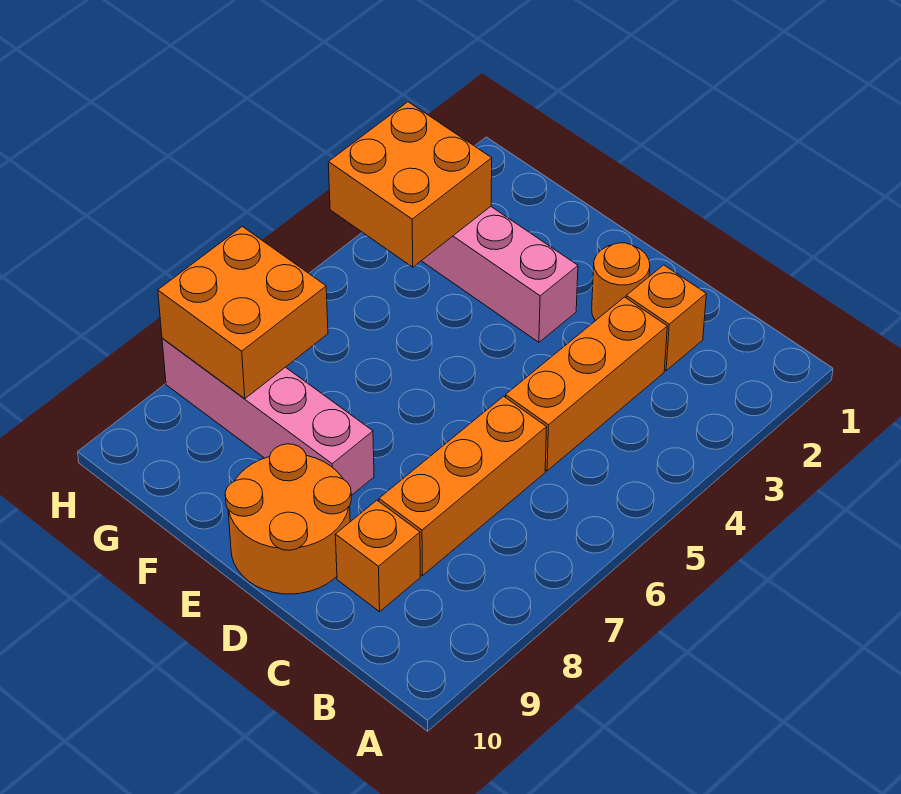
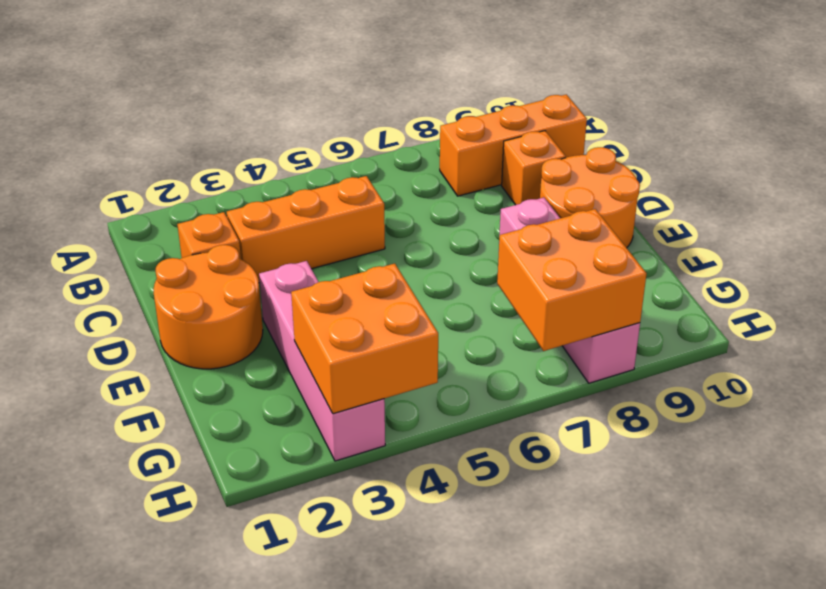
orange brick C6:C8 level 1 -> orange brick B8:B10 level 1
orange round brick D2 level 1 -> orange round brick D1:E2 level 1

